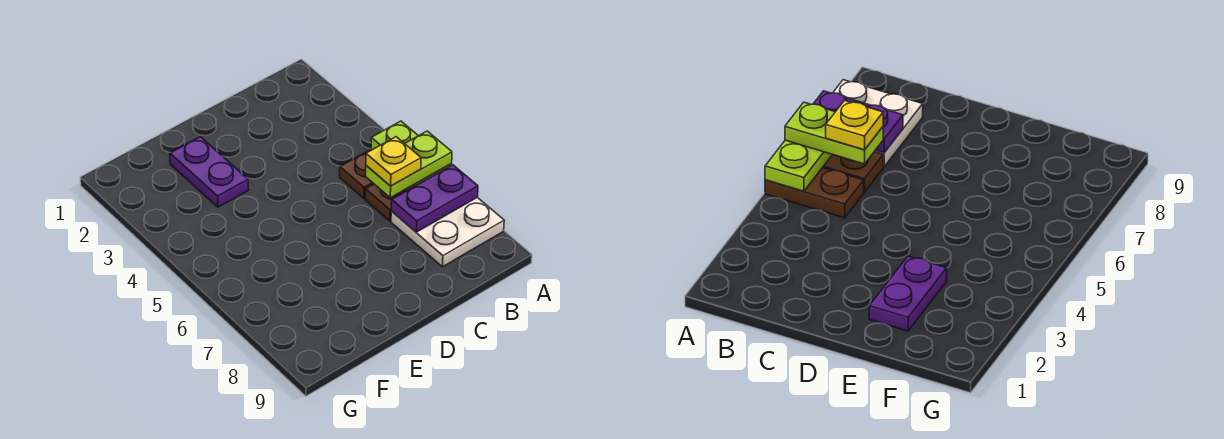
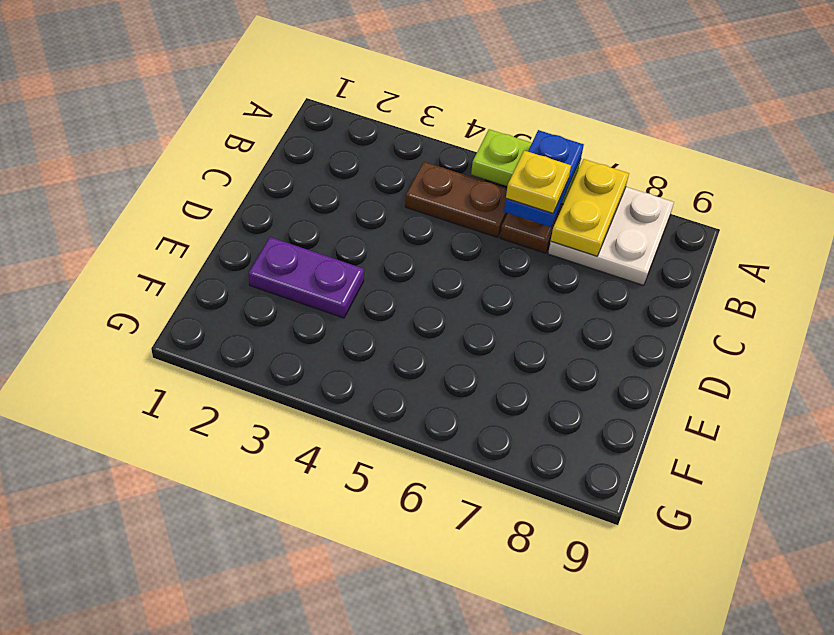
brown plate A5:B5 level 1 -> brown plate B4:B5 level 1
lime plate A6:B6 level 3 -> blue plate A6:B6 level 3
purple plate A7:B7 level 2 -> yellow plate A7:B7 level 2

